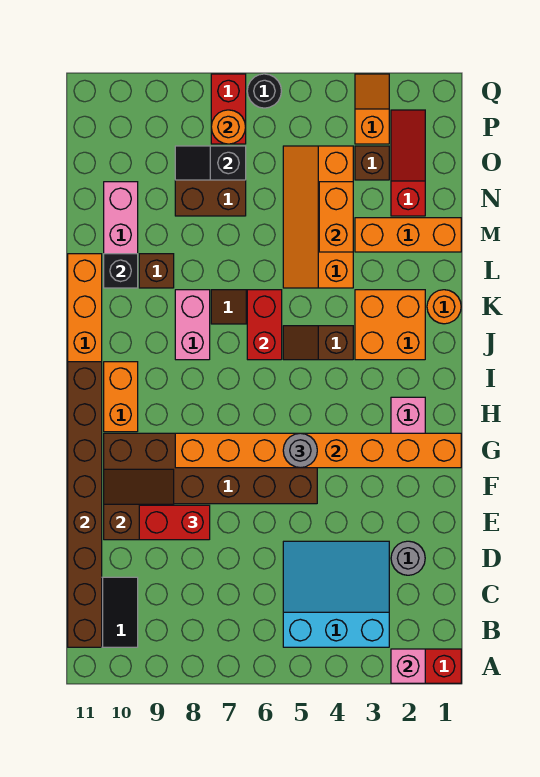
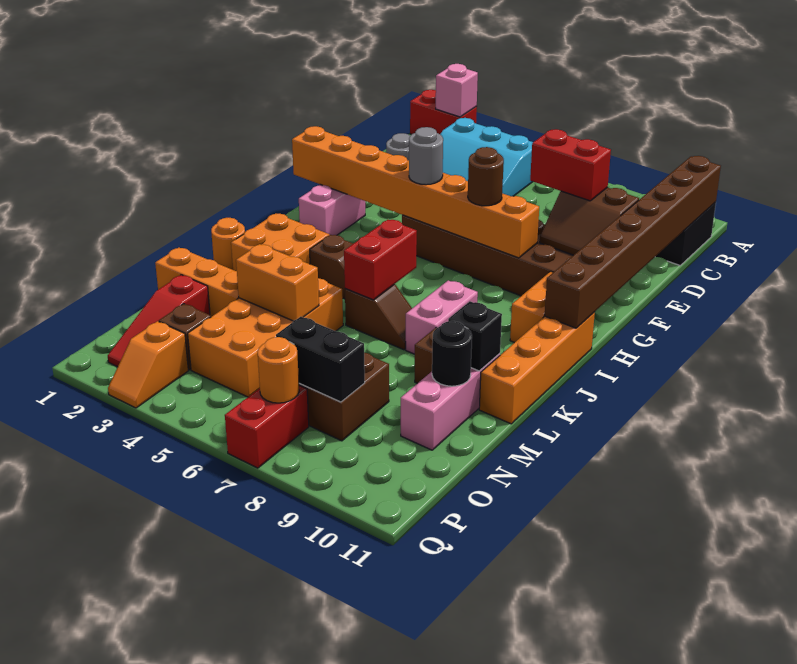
none -> brown round brick G7 level 3
orange slope L4:O5 level 1 top 4 -> orange brick L4:O5 level 1
orange brick M4:N4 level 2 -> orange brick M4:M5 level 2
black slope O7:O8 level 2 top 7 -> black brick O7:O8 level 2
black round brick Q6 level 1 -> black round brick M10 level 2

